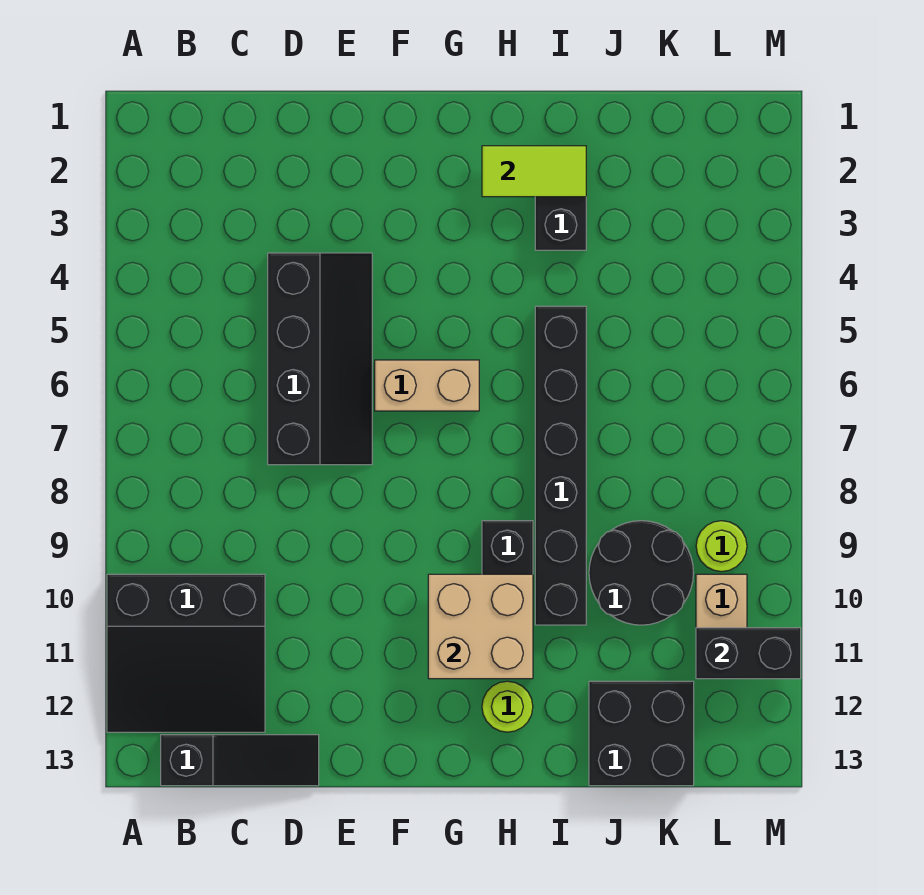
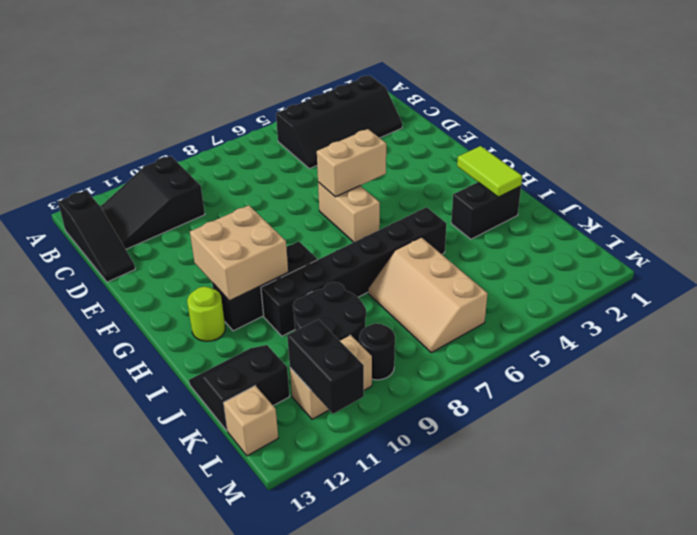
black slope A10:C12 level 1 top 10 -> black slope B10:C12 level 1 top 10
black slope D4:E7 level 1 top D -> black slope B2:C5 level 1 top B
none -> tan brick F5:F6 level 2
none -> tan slope J6:L7 level 1 top 6
black brick J12:K13 level 1 -> black slope J12:K13 level 1 top K
lime round brick L9 level 1 -> black round brick L9 level 1
none -> tan brick L13 level 1

